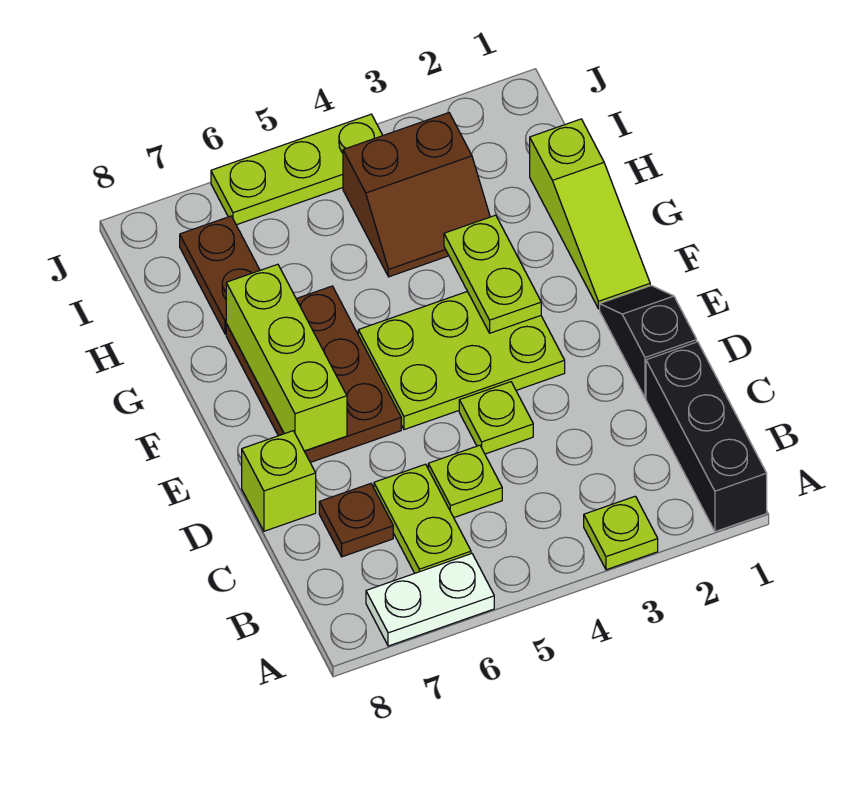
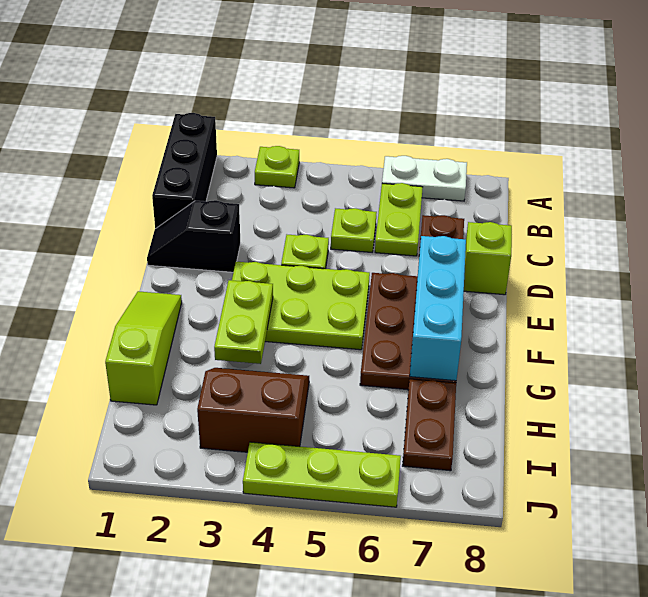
black slope D1:E1 level 1 top D -> black slope D1:D2 level 1 top 2
lime brick E7:G7 level 2 -> cyan brick E7:G7 level 2

